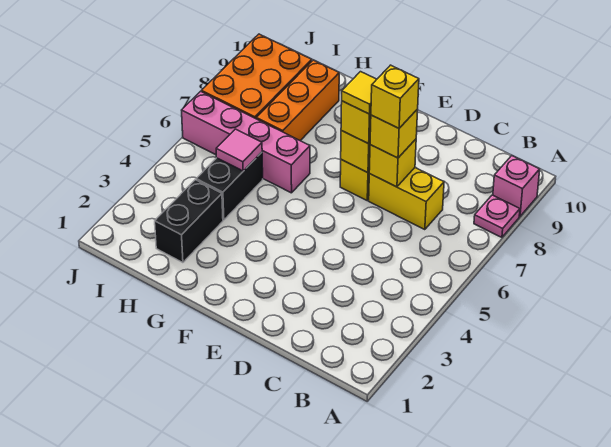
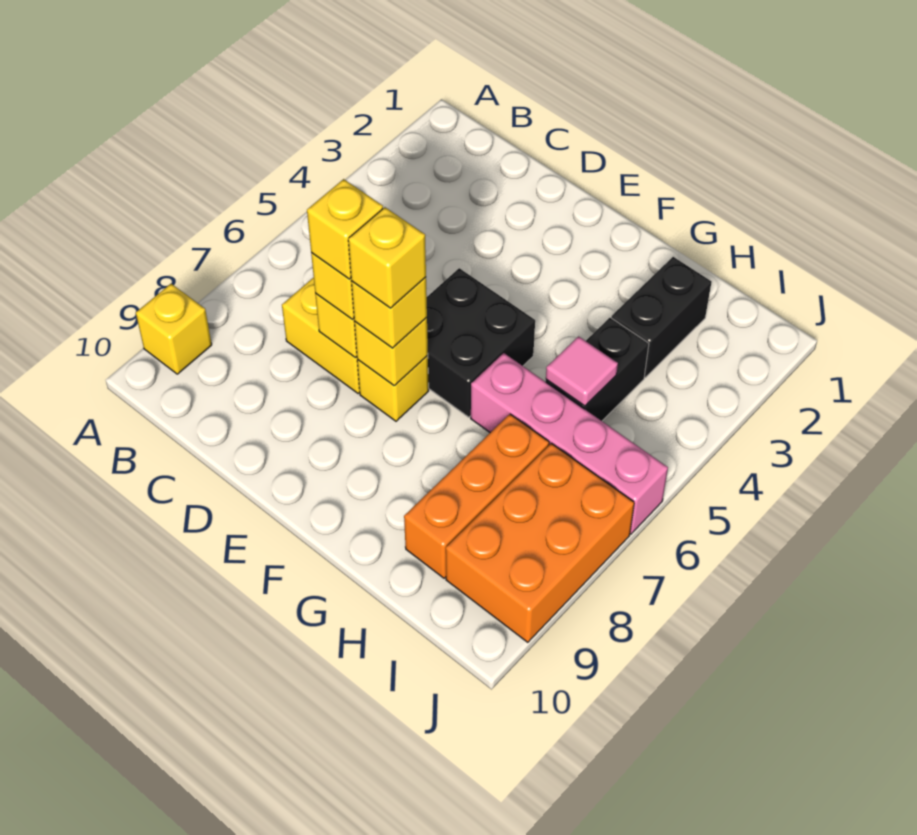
pink plate A8 level 1 -> none
pink brick A9 level 1 -> yellow brick A9 level 1
none -> black brick E5:F6 level 1
yellow tile E7 level 4 -> yellow brick E7 level 4

